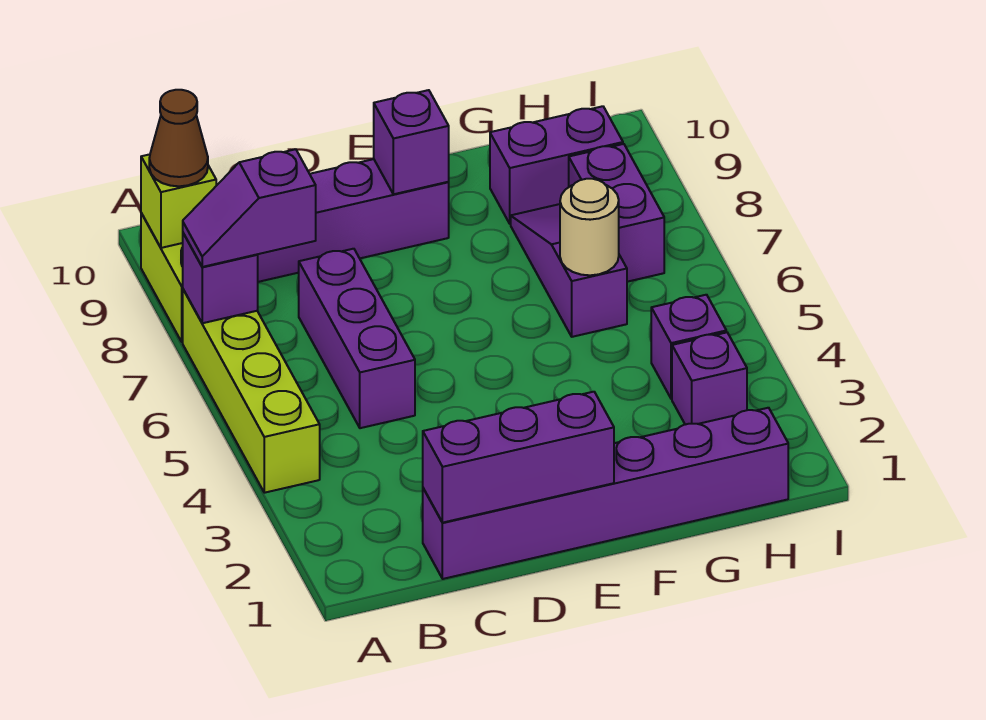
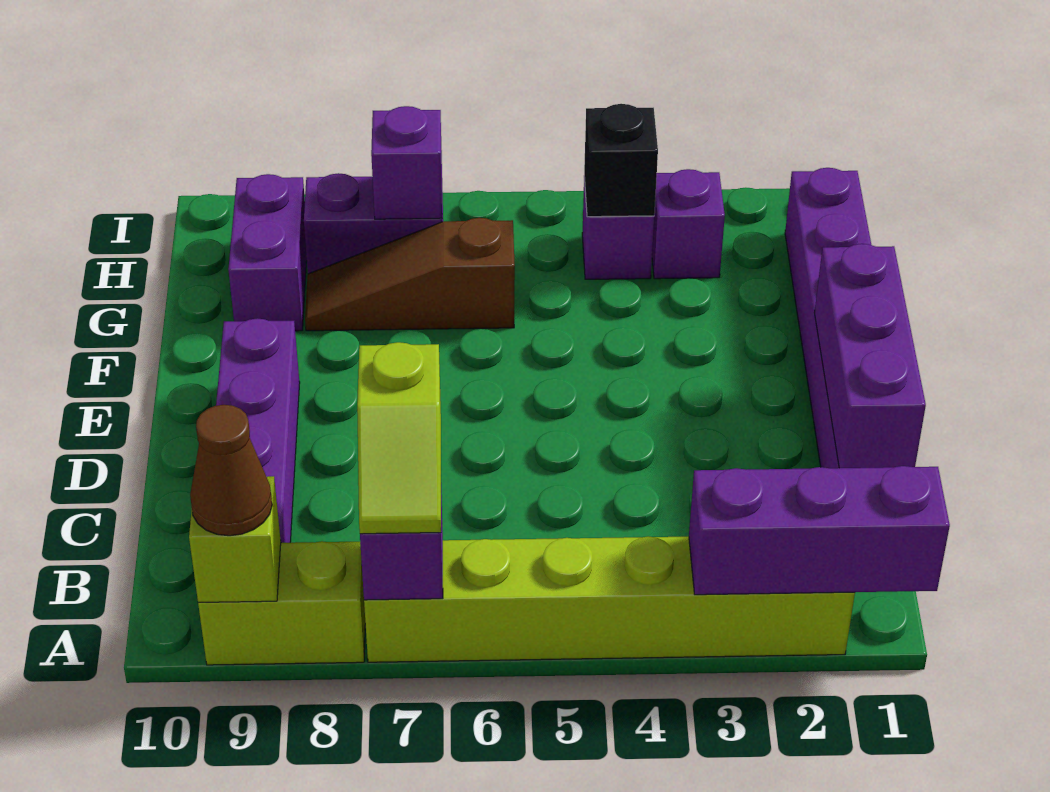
lime brick A4:A7 level 1 -> lime brick A2:A7 level 1
purple slope A7:B7 level 3 top B -> lime slope A7:B7 level 3 top B
purple brick C5:C7 level 1 -> purple brick A1:A3 level 2
purple brick E9 level 2 -> purple brick H7 level 2
purple slope G6:G8 level 1 top 6 -> brown slope G6:G8 level 1 top 6
tan round brick G6 level 2 -> none
none -> black brick H4 level 2

